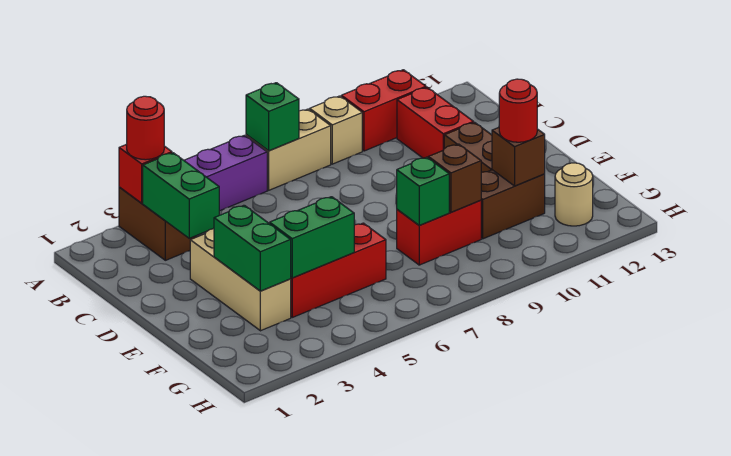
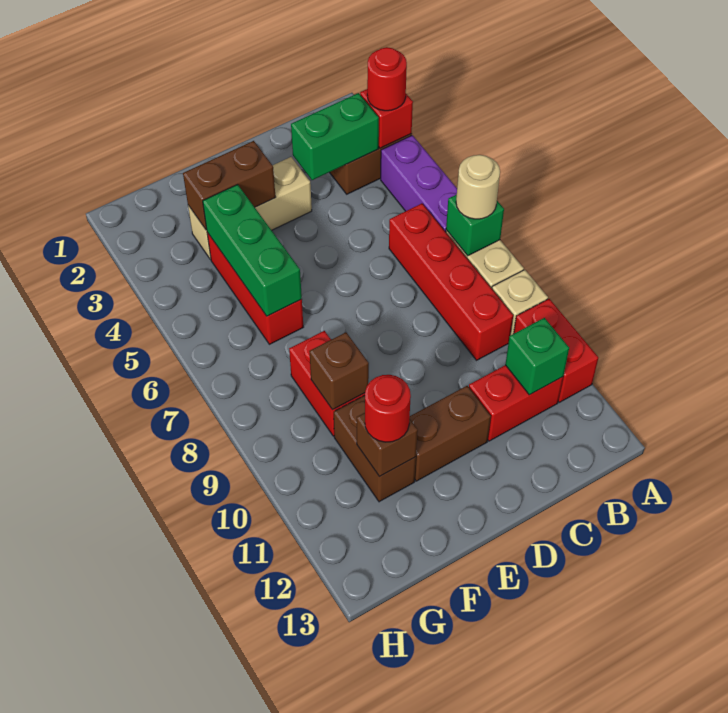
none -> red brick B6:B9 level 1
green brick E3:F3 level 2 -> brown brick E3:F3 level 2
green brick F4:F5 level 2 -> green brick F4:F6 level 2
green brick F8 level 2 -> green brick B11 level 2
tan round brick G12 level 1 -> tan round brick A7 level 3

